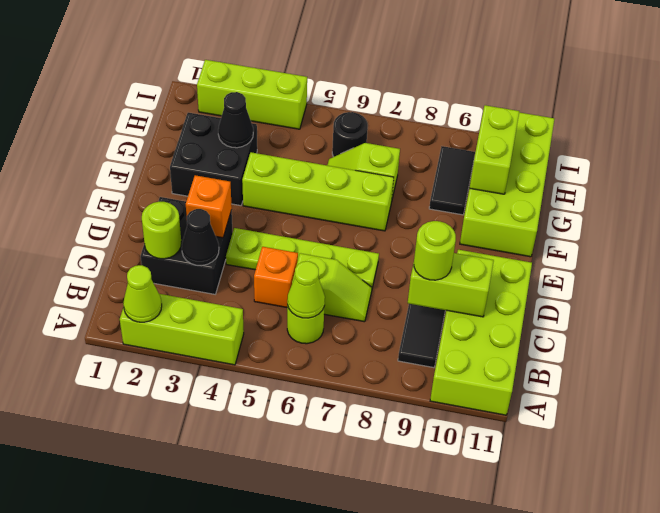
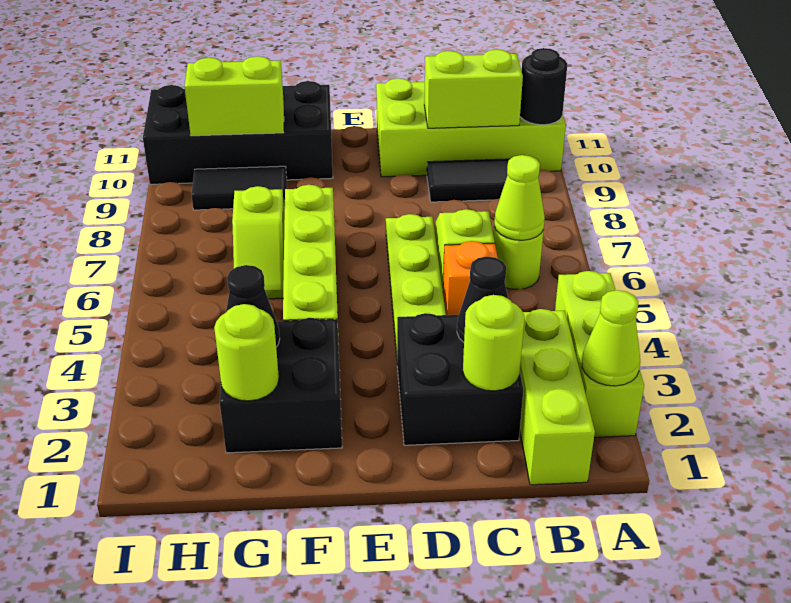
lime brick C9:C10 level 2 -> lime brick B10:C10 level 2
lime round brick C9 level 3 -> lime round brick G2 level 2
orange brick D3 level 2 -> none
lime brick F10:I11 level 1 -> black brick F10:I11 level 1
black round brick H6 level 1 -> black round brick A10 level 2
lime brick I2:I4 level 1 -> lime brick B1:B3 level 1

